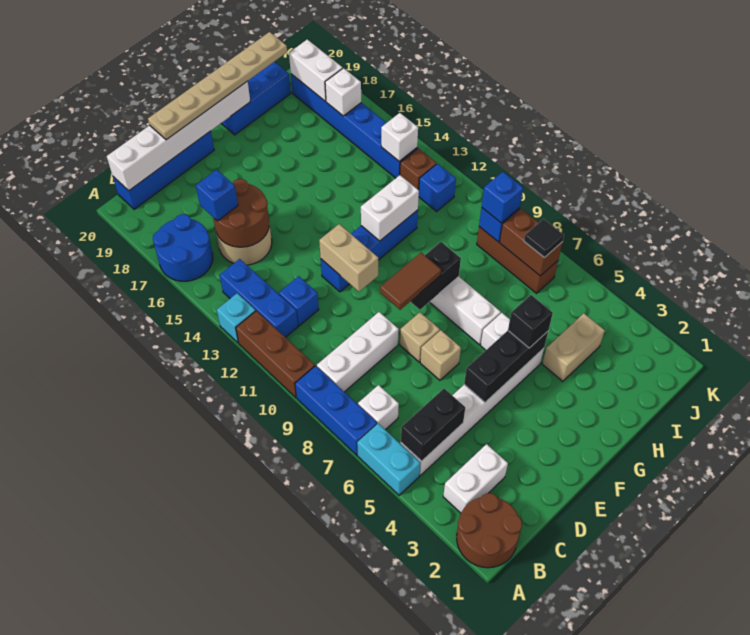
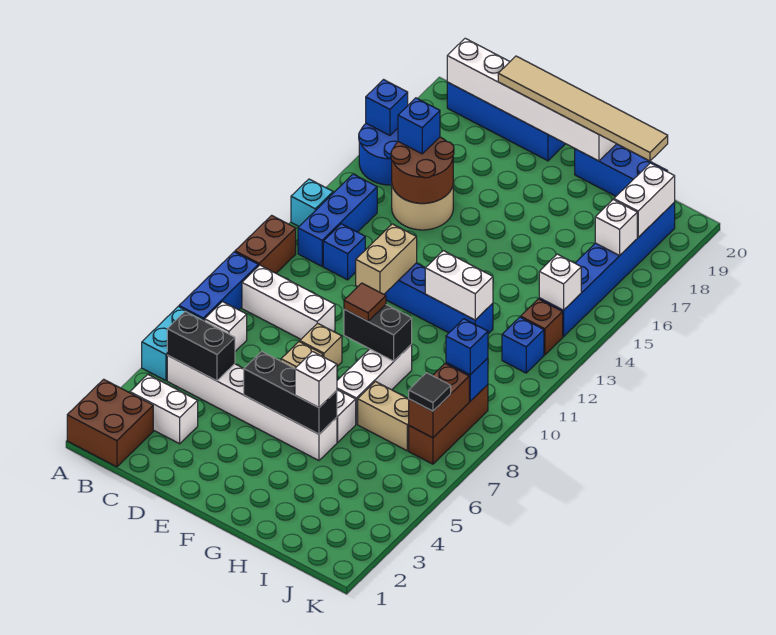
brown round brick A1:B2 level 1 -> brown brick A1:B2 level 1
brown brick A10:A12 level 1 -> brown brick A10:A11 level 1
none -> blue brick A17 level 2
tan plate D20:I20 level 3 -> tan tile D20:I20 level 3
brown tile E9:F9 level 3 -> brown tile F9 level 3
black brick G5 level 3 -> white brick G5 level 3
tan brick H4:I4 level 1 -> tan brick H7:I7 level 1

